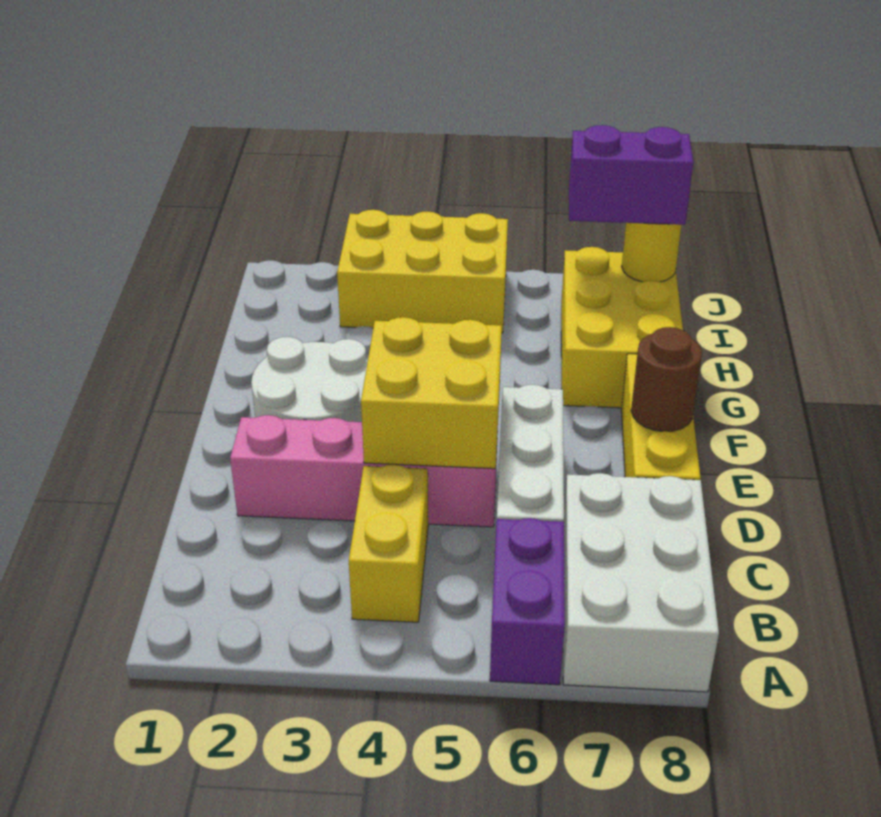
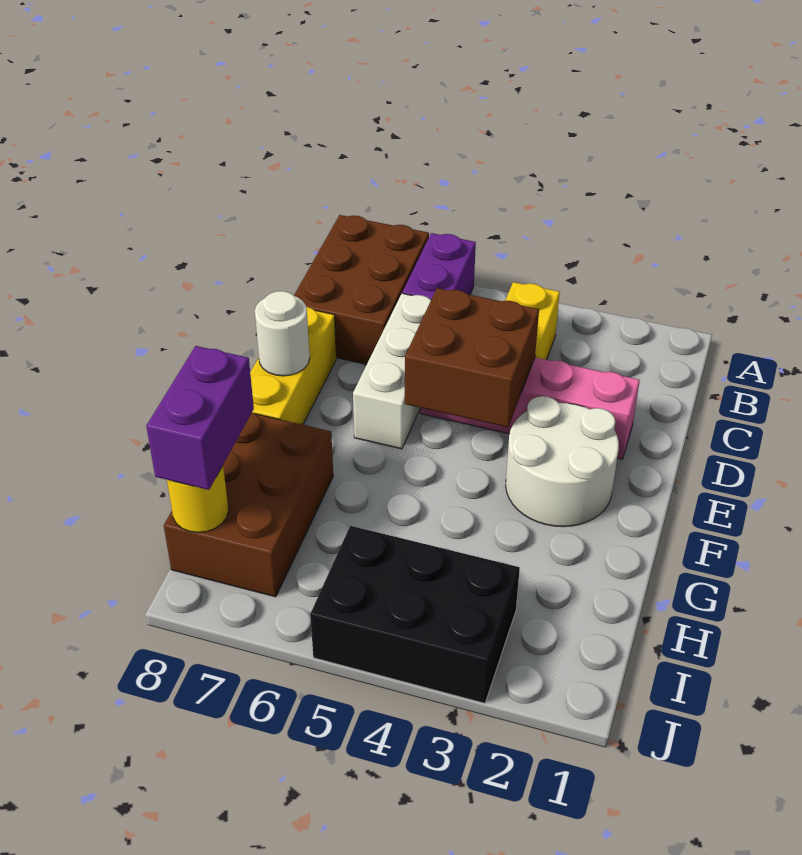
white brick A7:C8 level 1 -> brown brick A7:C8 level 1
yellow brick D4:E5 level 2 -> brown brick D4:E5 level 2
brown round brick E8 level 2 -> white round brick E8 level 2
yellow brick G7:I8 level 1 -> brown brick G7:I8 level 1
yellow brick I3:J5 level 1 -> black brick I3:J5 level 1
purple brick I7:I8 level 3 -> purple brick H8:I8 level 3

